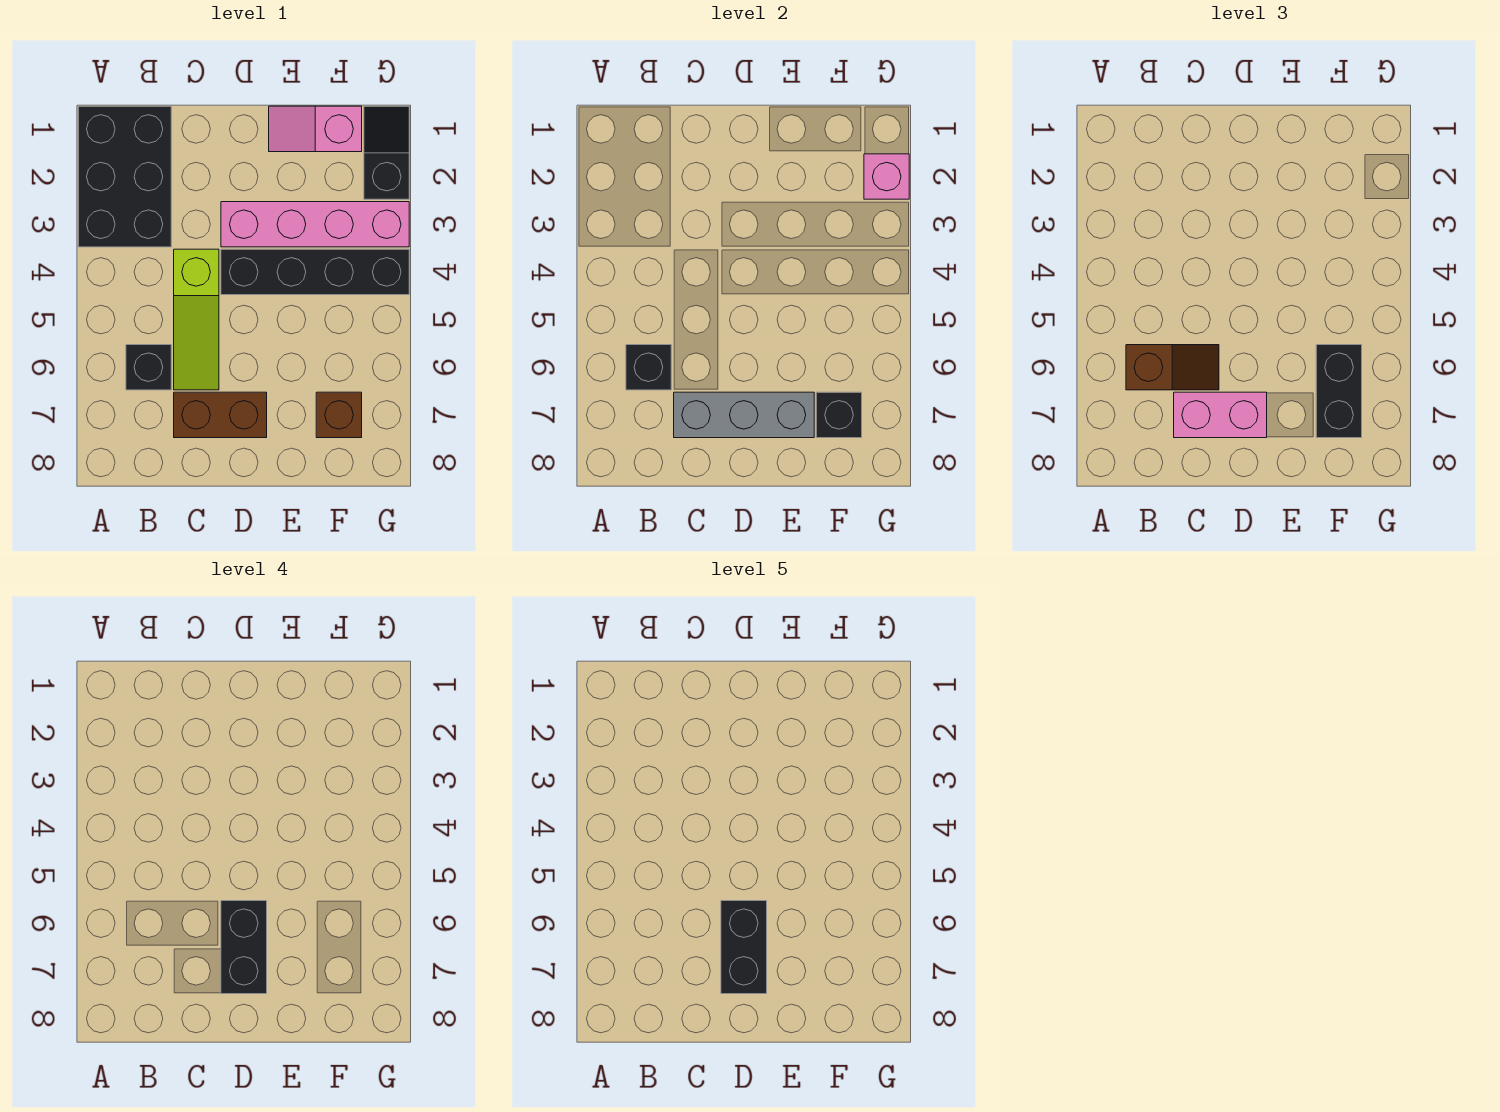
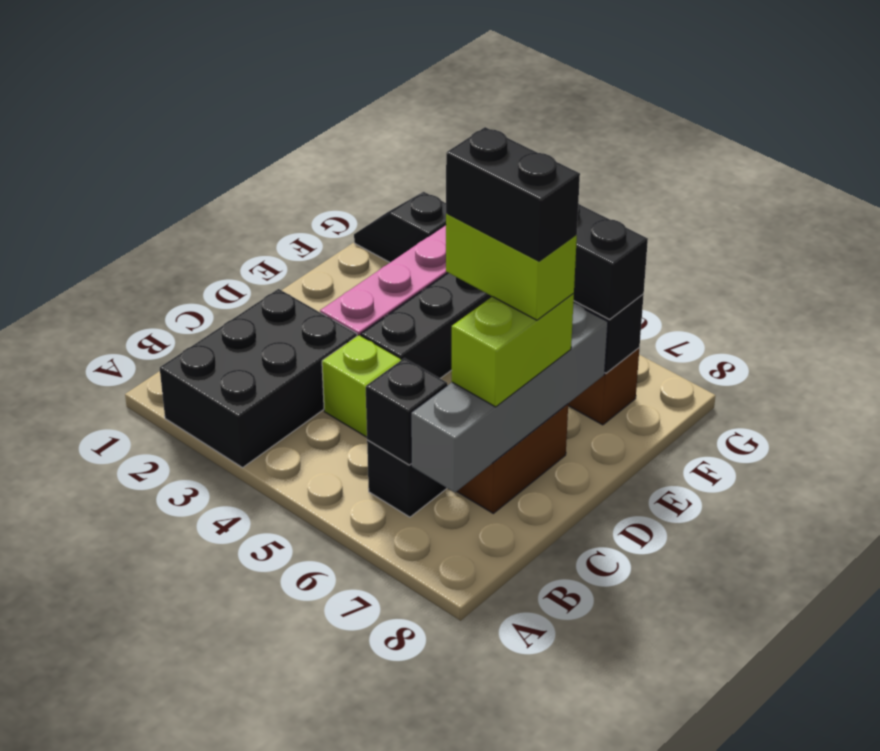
black brick A1:B3 level 1 -> black brick A2:C3 level 1
brown slope B6:C6 level 3 top B -> none
grey brick C7:E7 level 2 -> grey brick B7:E7 level 2
pink brick C7:D7 level 3 -> lime brick C7:D7 level 3
black brick D6:D7 level 4 -> lime brick D6:D7 level 4
pink slope E1:F1 level 1 top F -> none
pink brick G2 level 2 -> none

